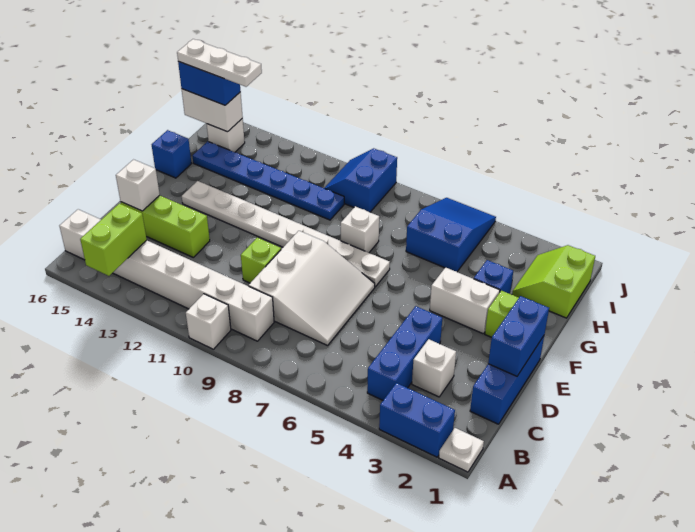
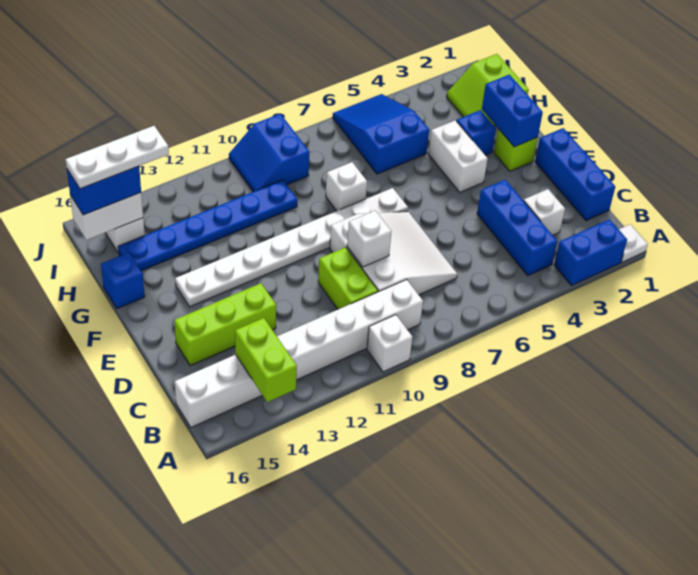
blue brick D1:E1 level 2 -> blue brick F2:G2 level 2
lime brick D10 level 1 -> lime brick C10:D10 level 1
white brick D15 level 2 -> white brick D9 level 2
white brick F3:F4 level 1 -> white brick F4:G4 level 1

